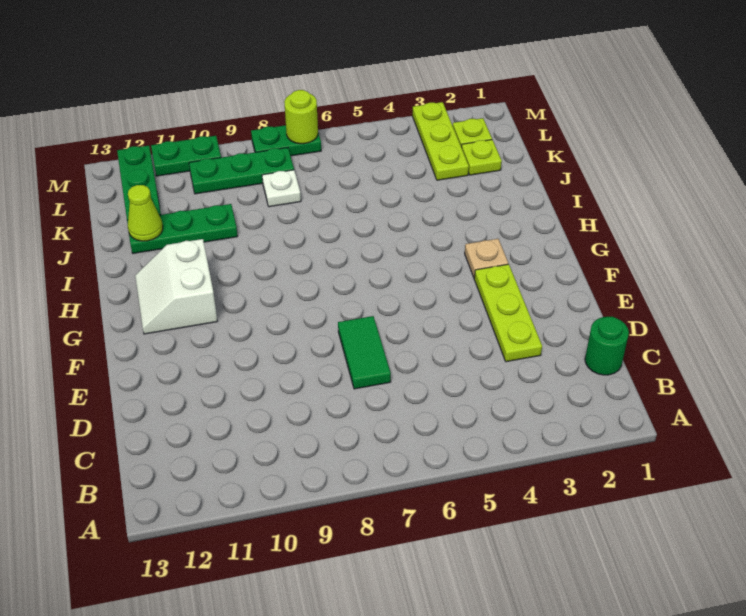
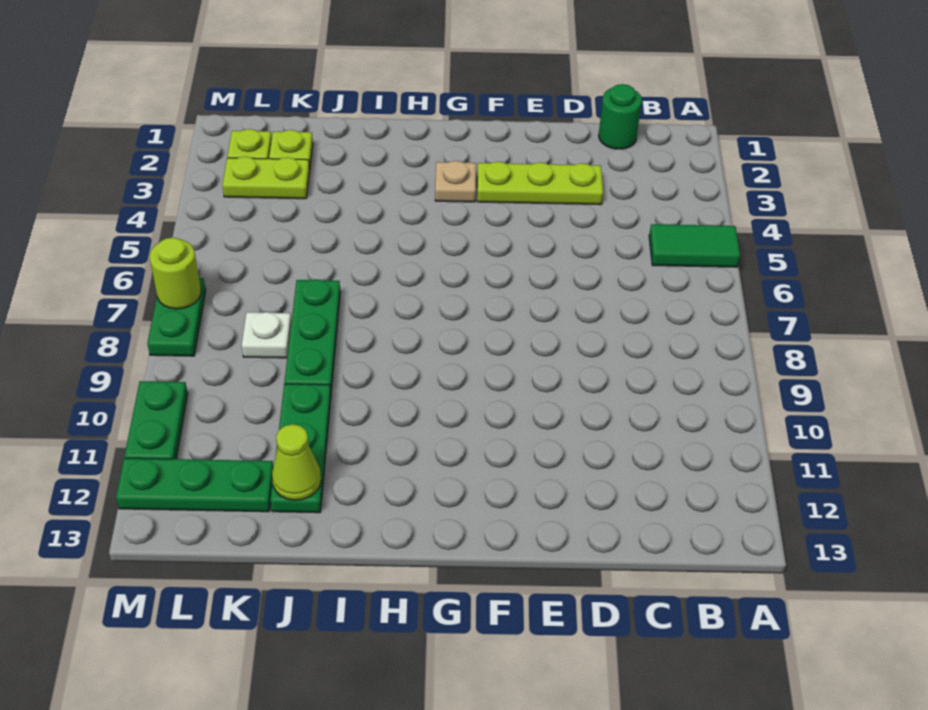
green tile D7:E7 level 1 -> green tile A5:B5 level 1
white slope G11:H12 level 1 top 11 -> none
lime plate K3:M3 level 1 -> lime plate K3:L3 level 1
green plate L8:L10 level 1 -> green plate J7:J9 level 1

